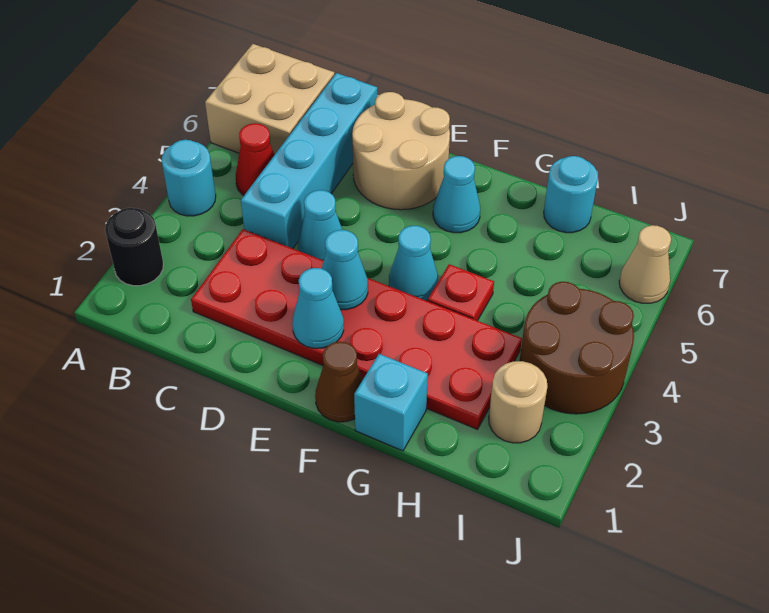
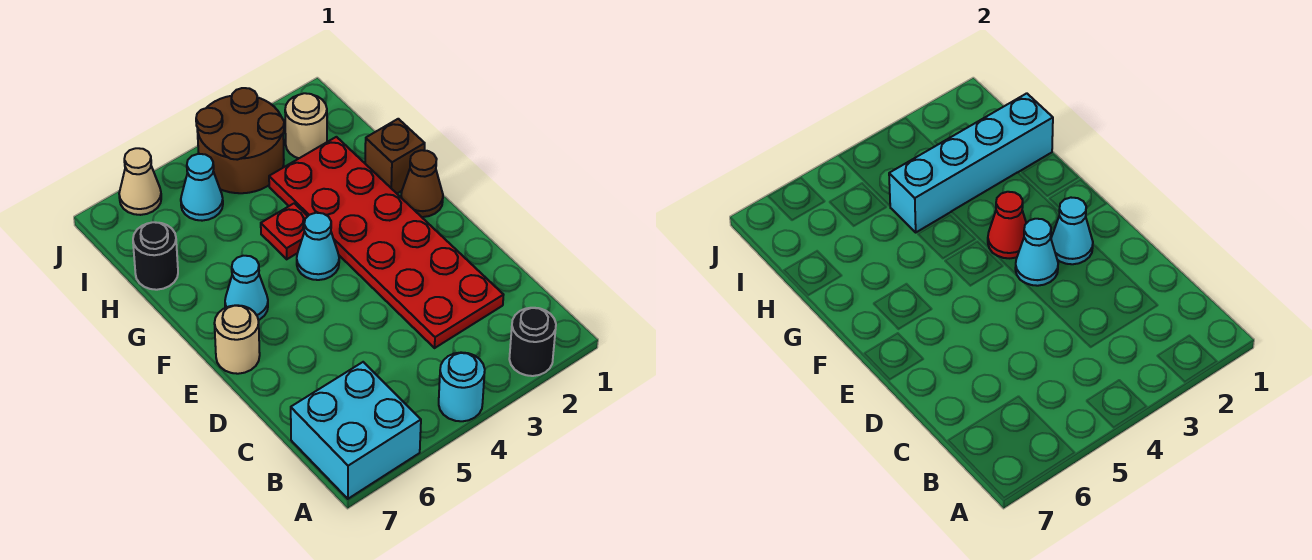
tan brick A6:B7 level 1 -> cyan brick A6:B7 level 1
red cone B5 level 1 -> red cone F3 level 2
cyan brick C4:C7 level 1 -> cyan brick H1:H4 level 2
cyan cone D4 level 1 -> cyan cone I5 level 1
tan round brick D6:E7 level 1 -> tan round brick E7 level 1
cyan brick G1 level 1 -> brown brick G1 level 1
cyan round brick H7 level 1 -> black round brick H7 level 1

